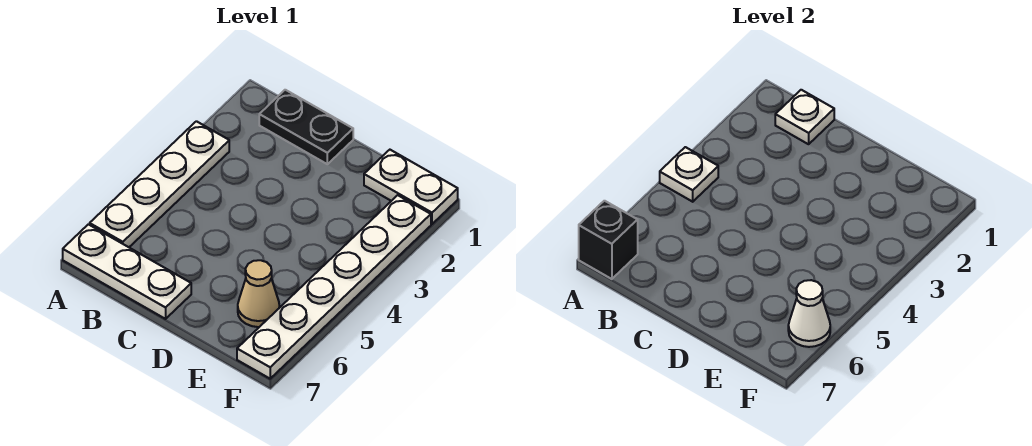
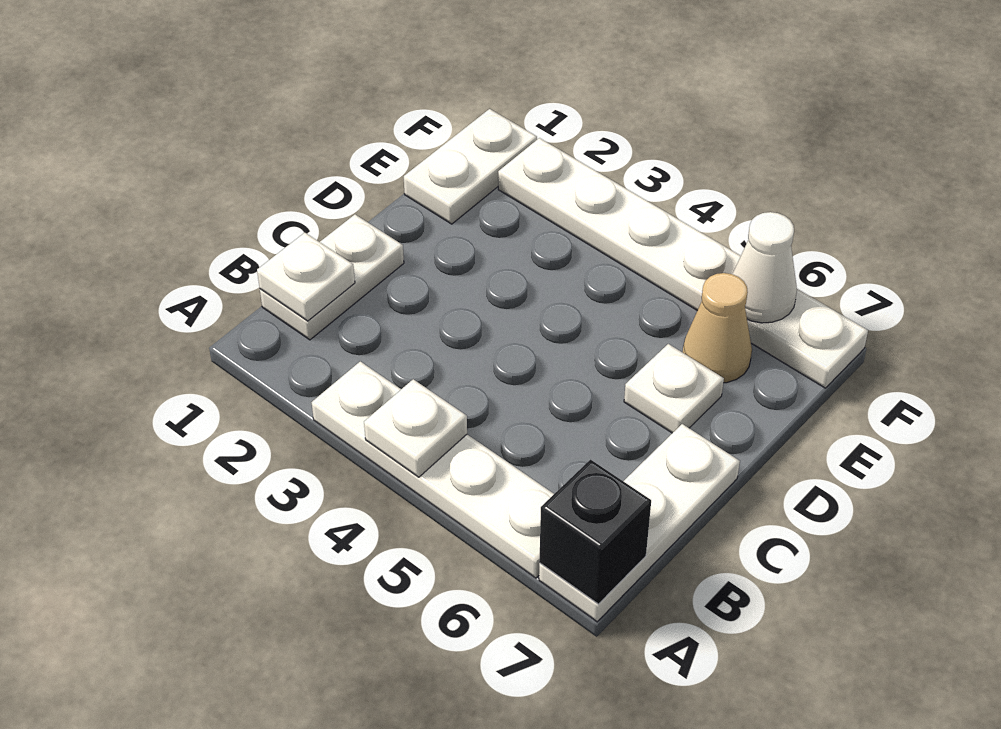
black plate B1:C1 level 1 -> white plate B1:C1 level 1
none -> white plate D6 level 1

